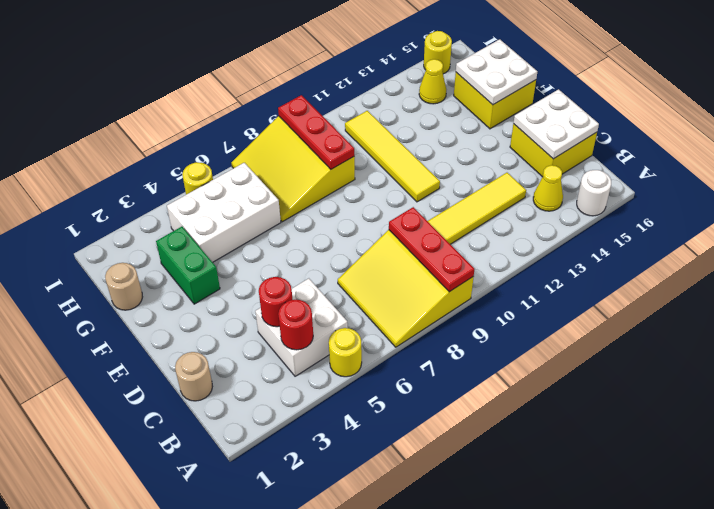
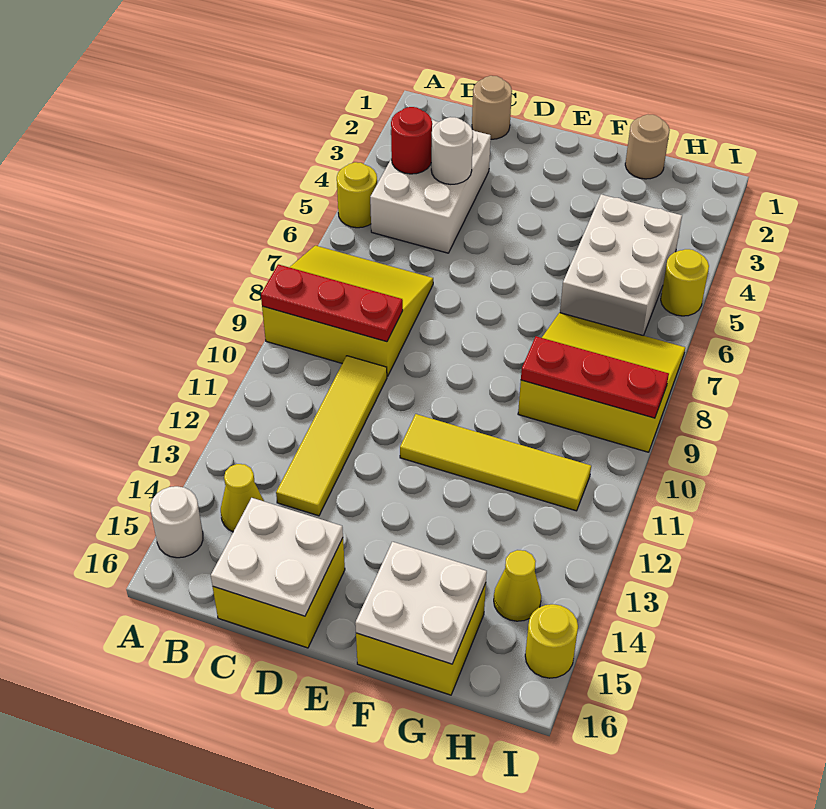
white brick B4:C5 level 1 -> white brick B3:C5 level 1
red round brick C4 level 2 -> white round brick C4 level 2
green brick F3:G3 level 1 -> none

